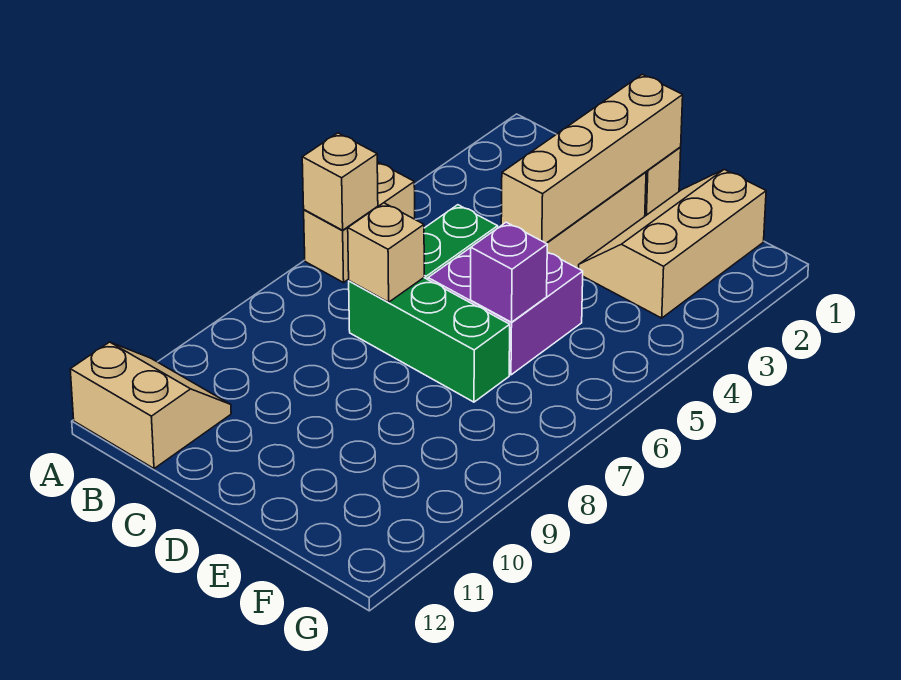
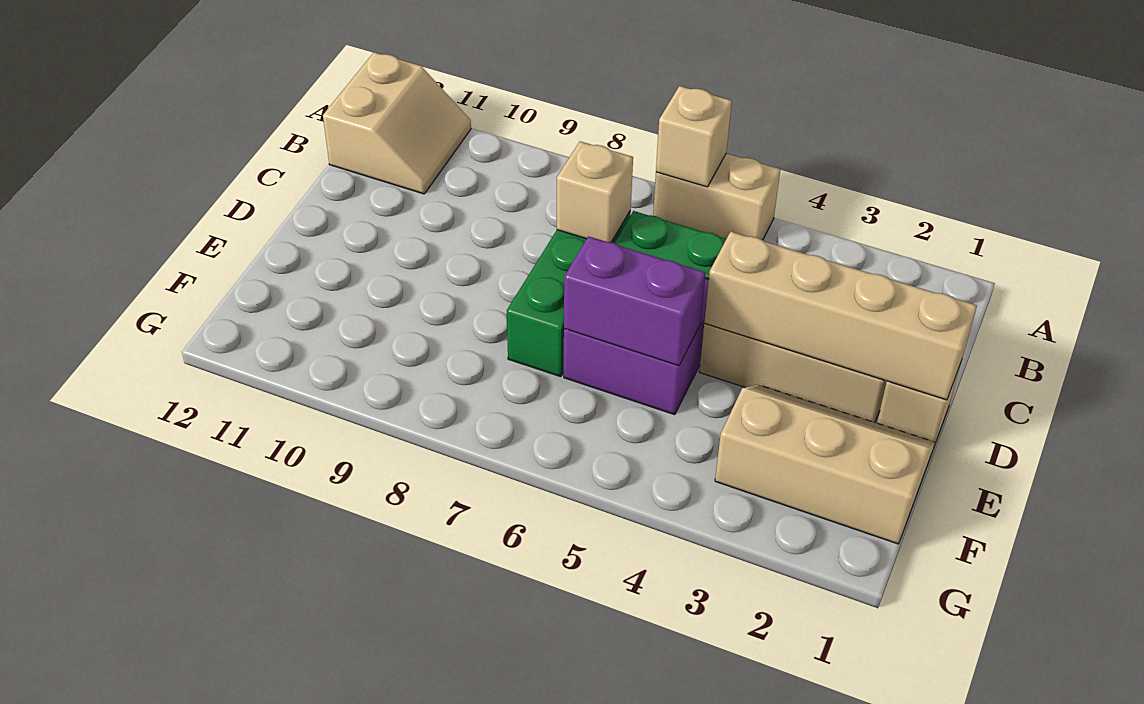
purple brick E6 level 2 -> purple brick E5:E6 level 2

